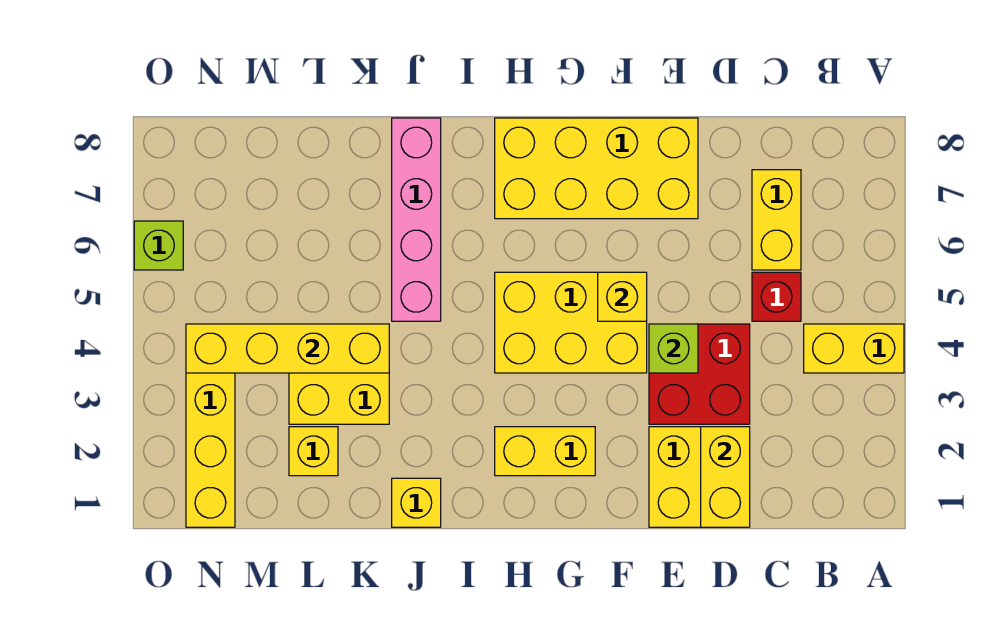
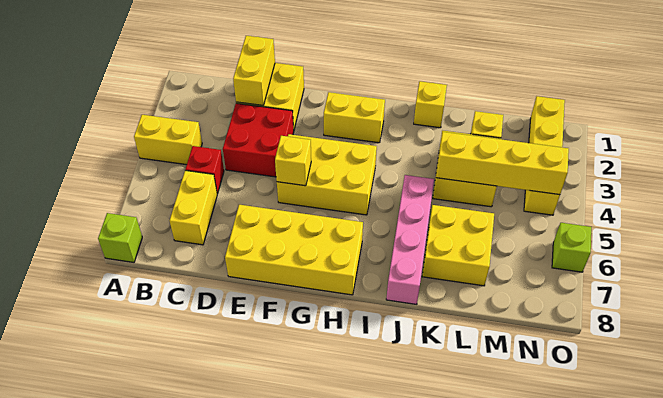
lime brick E4 level 2 -> lime brick A8 level 1
none -> yellow brick K6:L7 level 1

